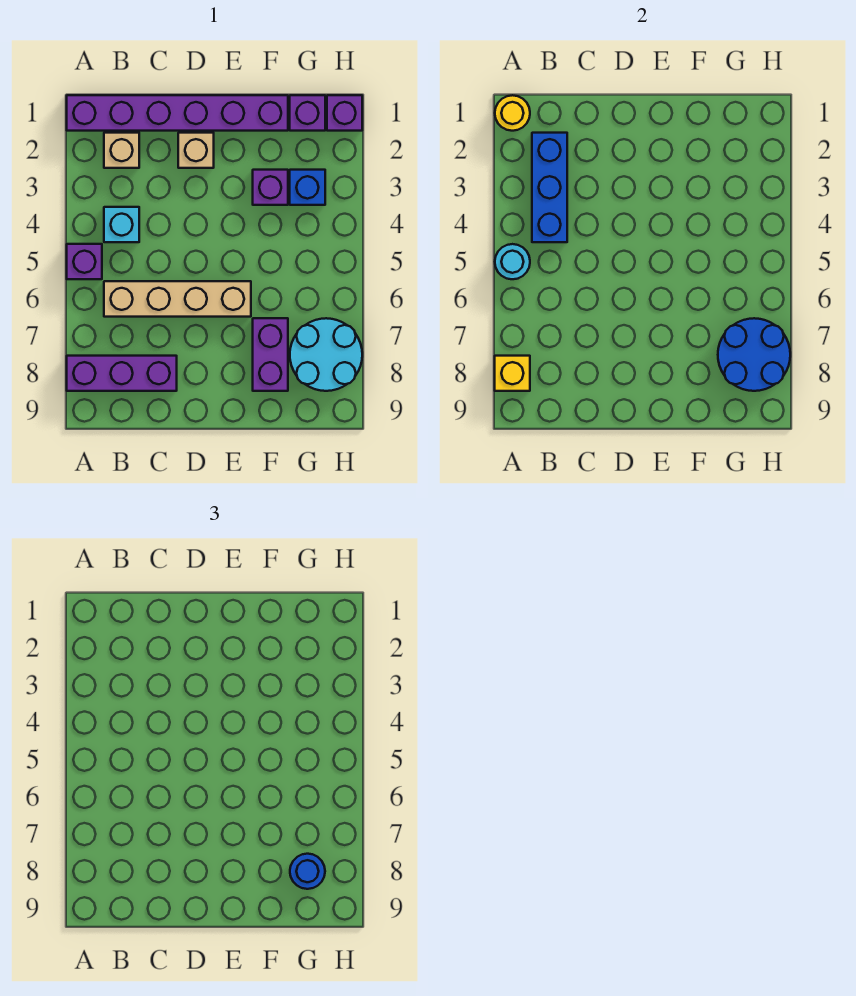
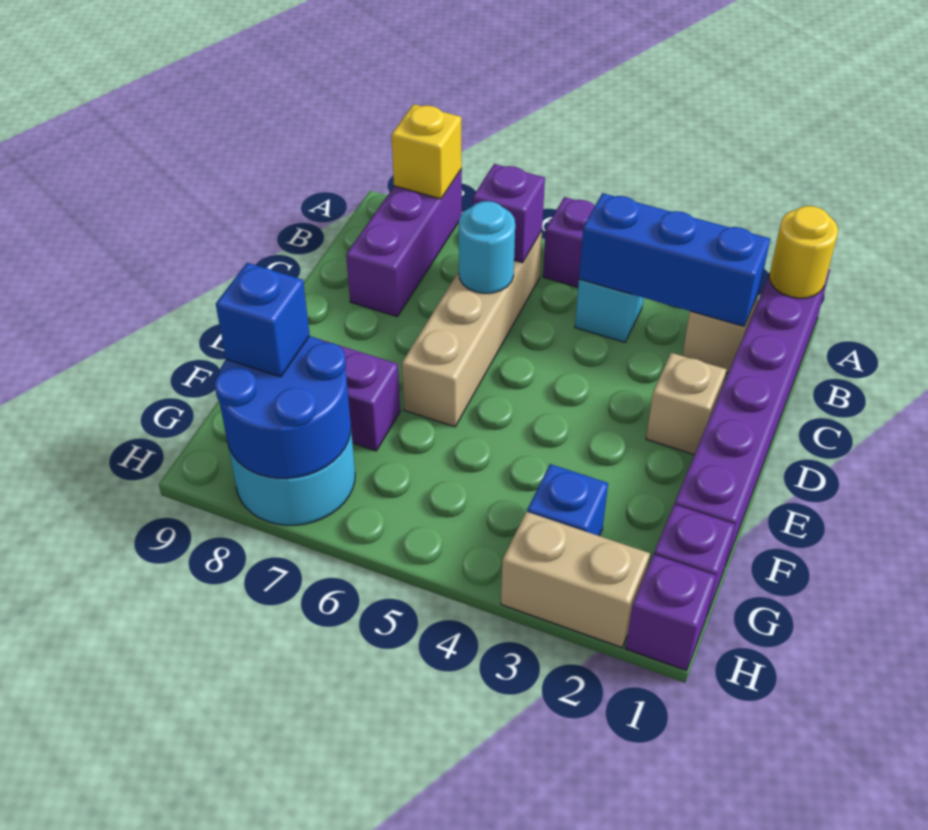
cyan round brick A5 level 2 -> cyan round brick C6 level 2
purple brick F3 level 1 -> purple brick B6 level 2
blue round brick G8 level 3 -> blue brick G8 level 3
none -> tan brick H2:H3 level 1

